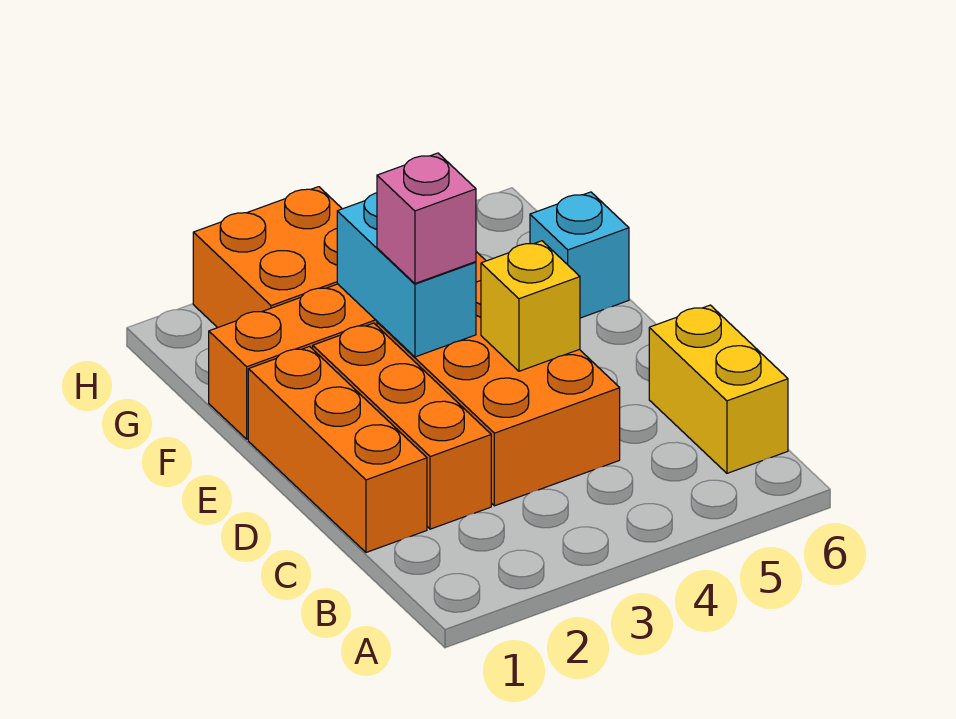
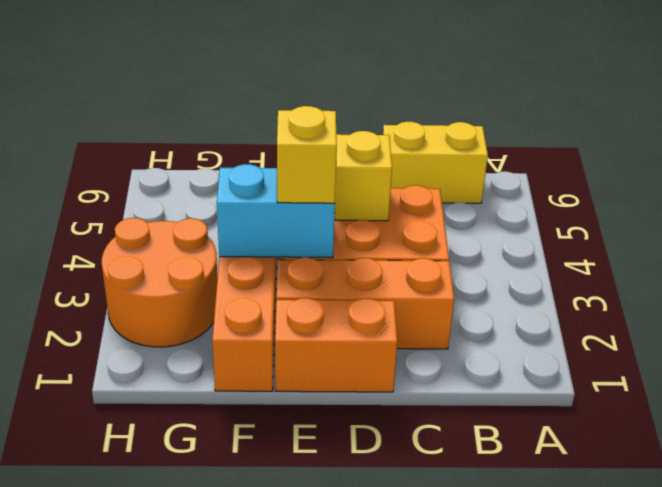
orange brick C1:E1 level 1 -> orange brick D1:E1 level 1
pink brick E3 level 3 -> yellow brick E3 level 3
cyan brick F6 level 1 -> none
orange brick G2:H3 level 1 -> orange round brick G2:H3 level 1

